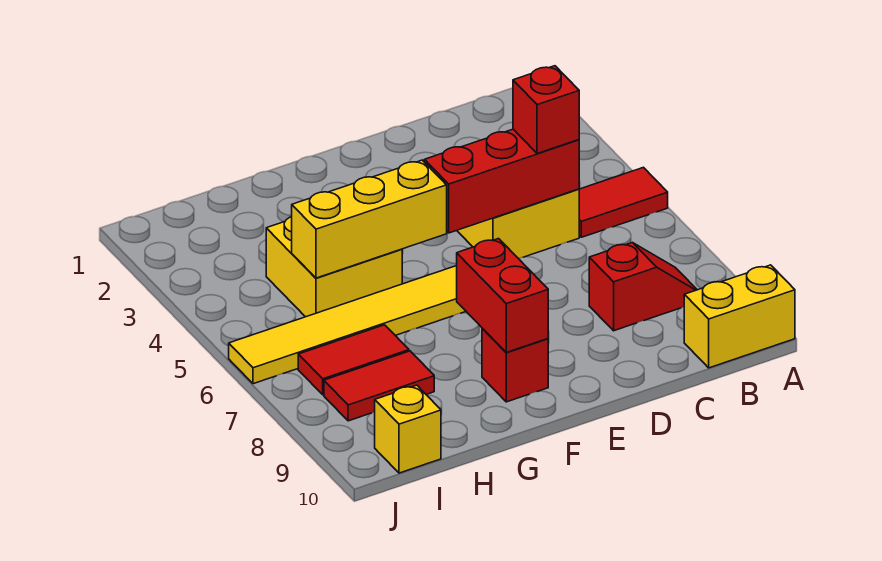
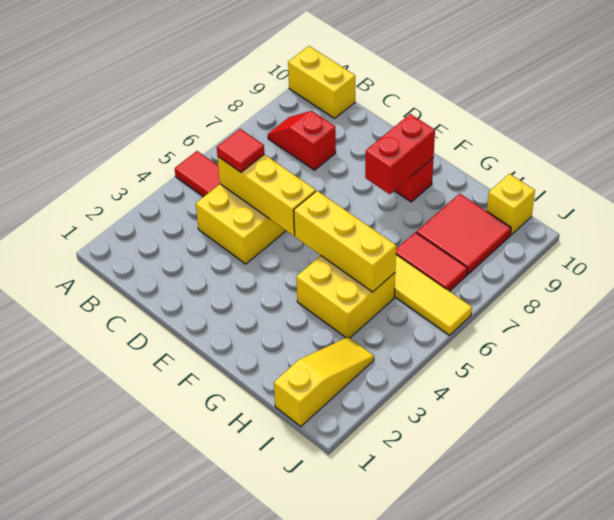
red brick C5:E5 level 2 -> yellow brick C5:E5 level 2
red brick C5 level 3 -> red tile C5 level 3
red tile H8:I8 level 1 -> red tile H8:I9 level 1
none -> yellow slope I1:I3 level 1 top 1

